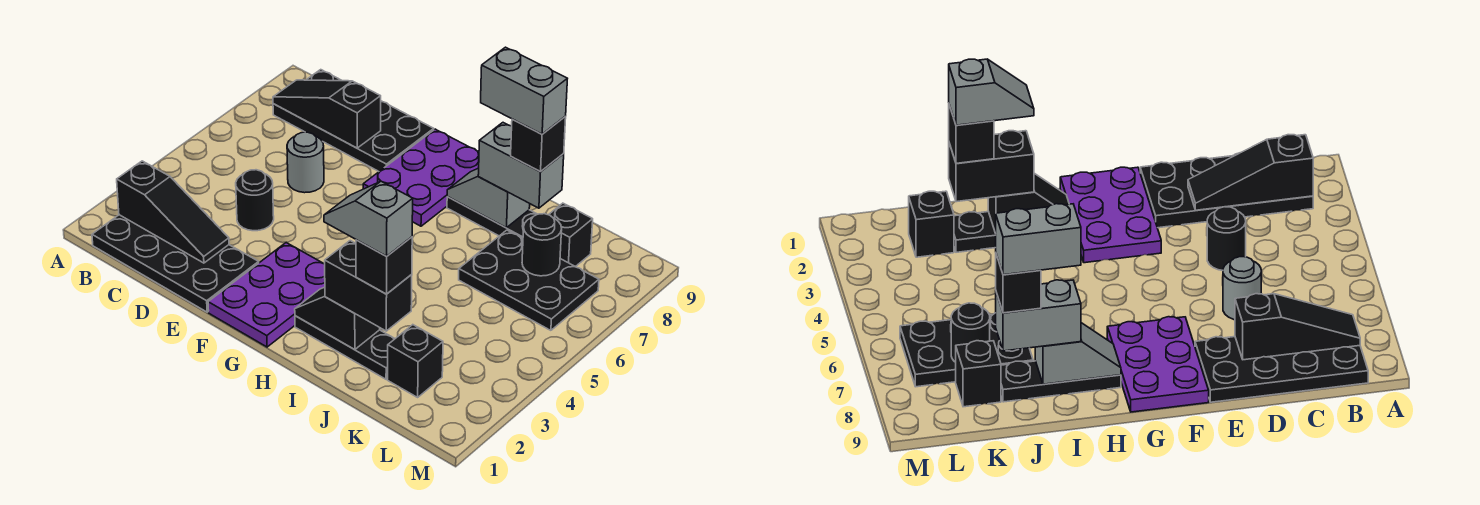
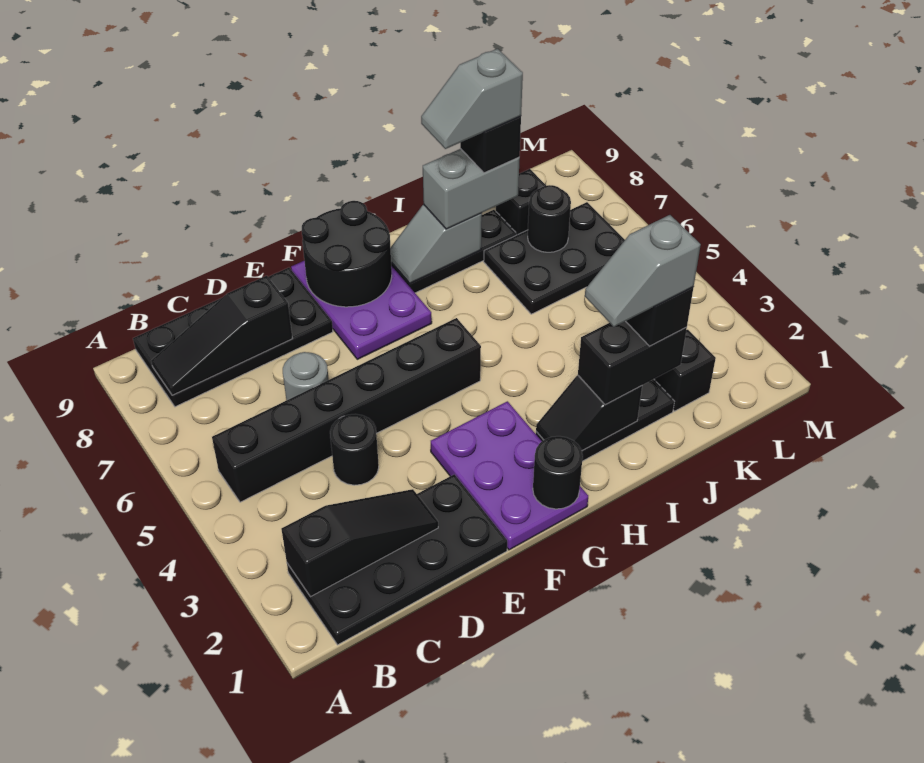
none -> black brick B5:G5 level 1
none -> black round brick F8:G9 level 2
none -> black round brick G1 level 2
grey brick I8:J8 level 5 -> grey slope I8:J8 level 5 top J

